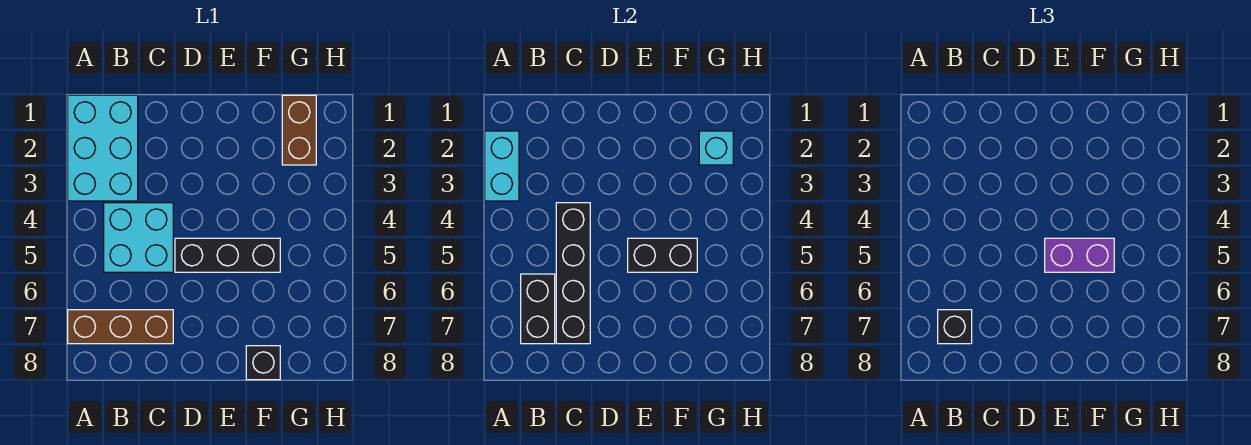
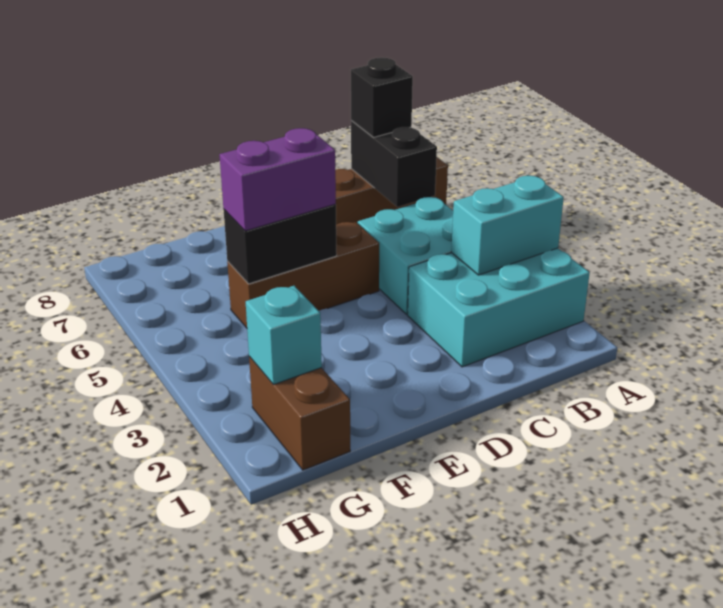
cyan brick A1:B3 level 1 -> cyan brick A2:C3 level 1
cyan brick A2:A3 level 2 -> cyan brick A3:B3 level 2
black brick C4:C7 level 2 -> none
black brick D5:F5 level 1 -> brown brick D5:F5 level 1
black brick F8 level 1 -> none

